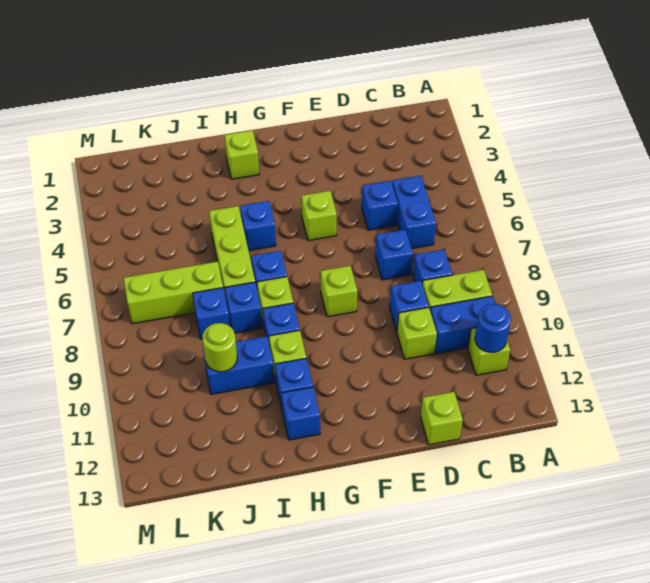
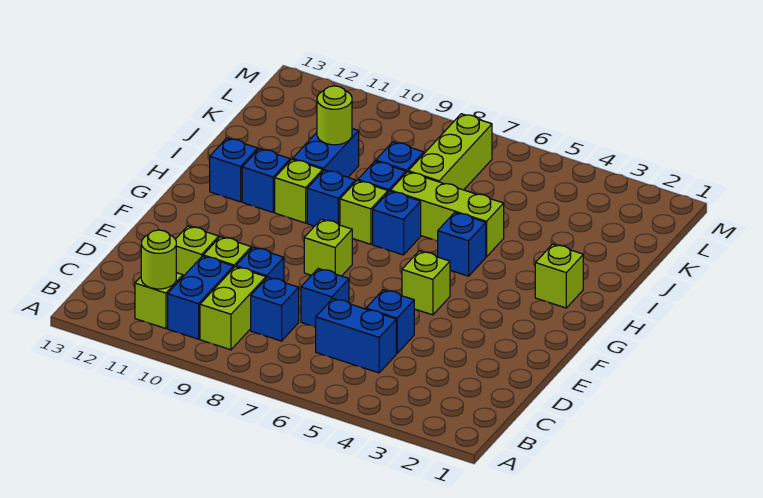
blue round brick B11 level 2 -> lime round brick B11 level 2
lime brick D13 level 1 -> lime brick D11 level 1

